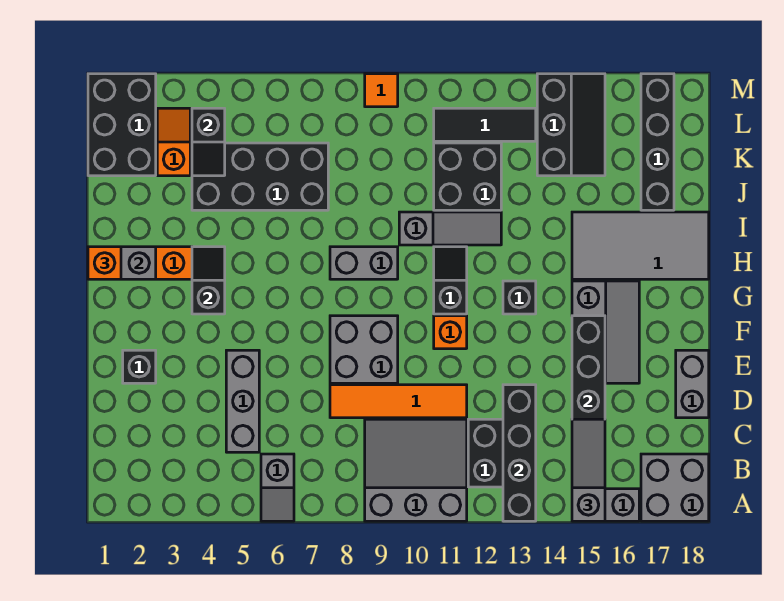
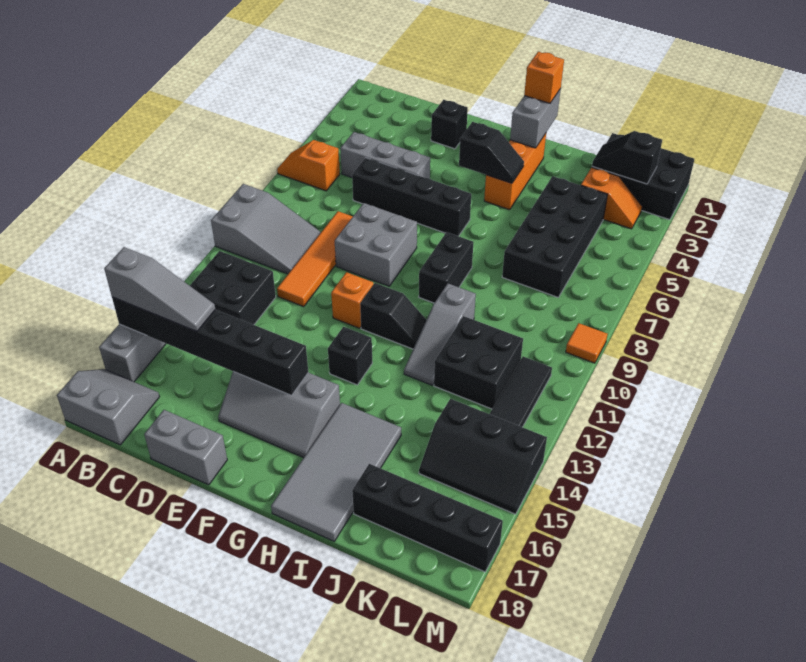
grey slope A6:B6 level 1 top B -> orange slope A6:B6 level 1 top B
grey slope A9:C11 level 1 top A -> grey slope A9:C10 level 1 top A
black brick A13:D13 level 2 -> black brick D6:G6 level 1
grey brick A17:B18 level 1 -> grey slope A17:B18 level 1 top 18
grey brick H8:H9 level 1 -> black brick H8:H9 level 1
black slope K4:L4 level 2 top L -> black slope K2:L2 level 2 top L

